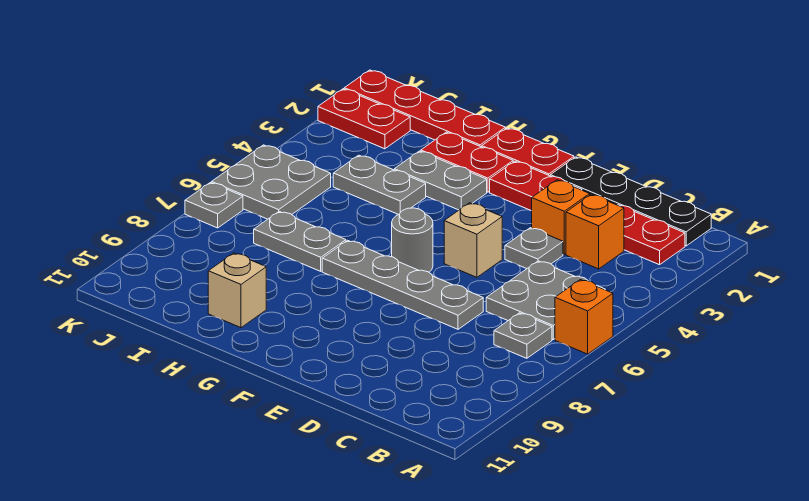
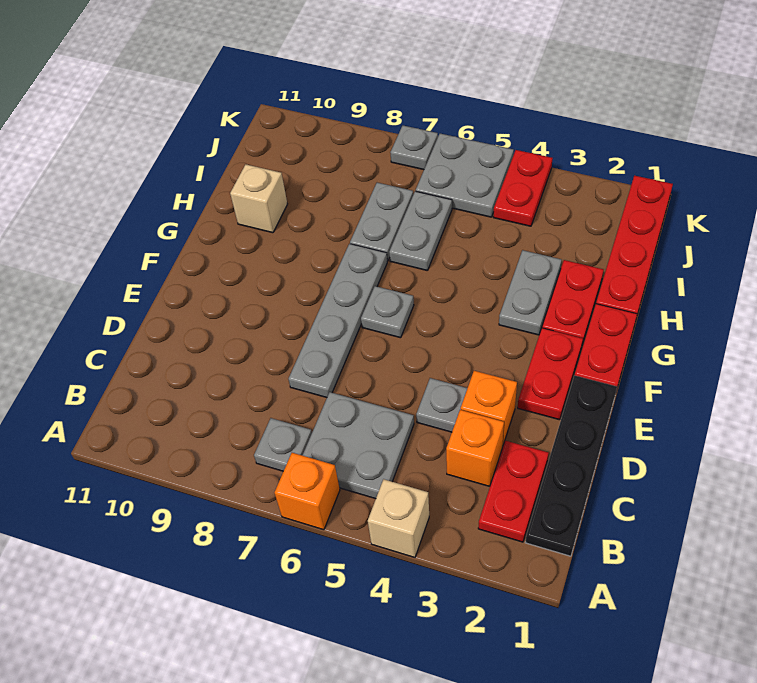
tan brick E5 level 1 -> tan brick A4 level 1
grey round brick F6 level 1 -> grey plate F6 level 1
grey plate H4:I4 level 1 -> grey plate H6:I6 level 1
red plate J2:K2 level 1 -> red plate J4:K4 level 1

